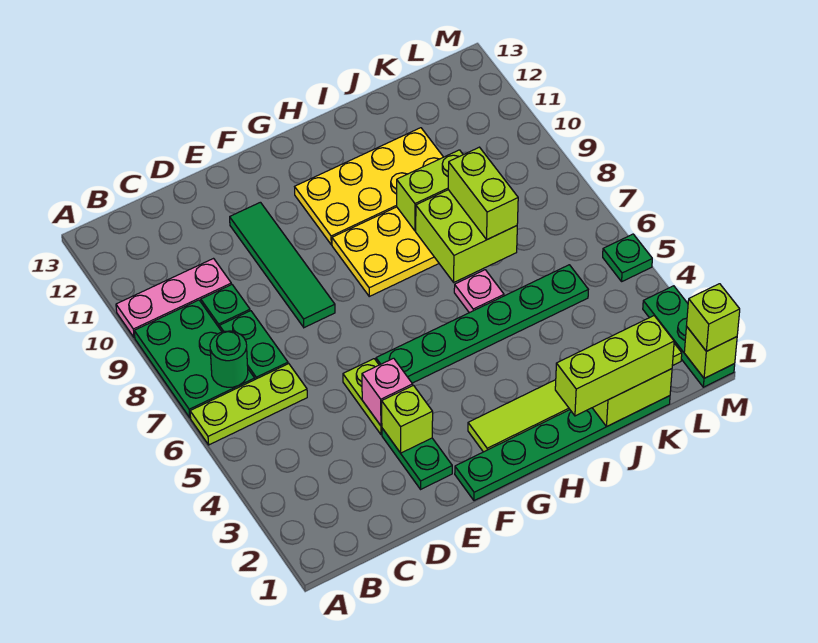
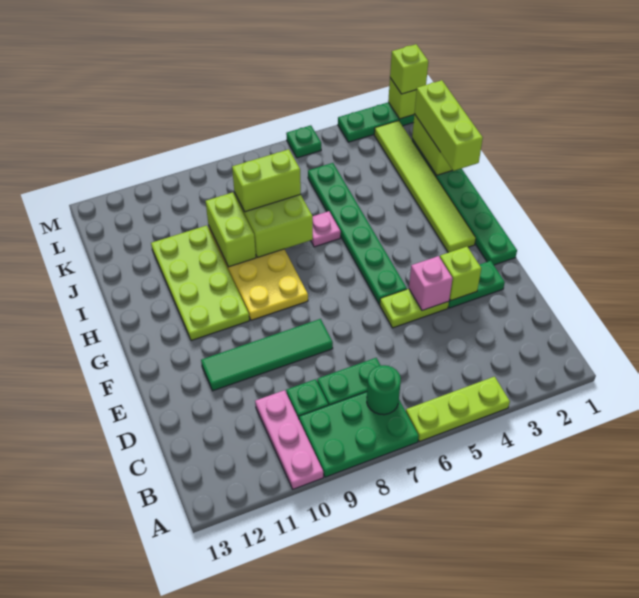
lime plate A6:C6 level 1 -> lime plate A4:A6 level 1
yellow plate G10:J11 level 1 -> lime plate G10:J11 level 1

